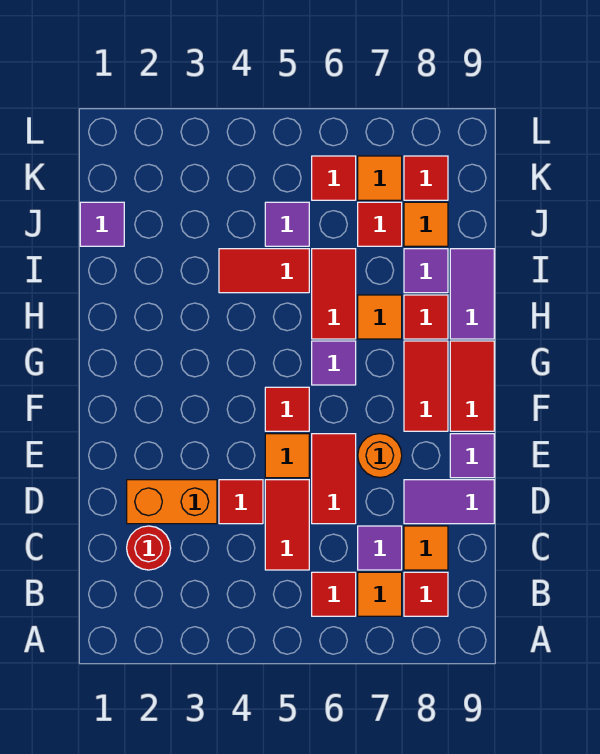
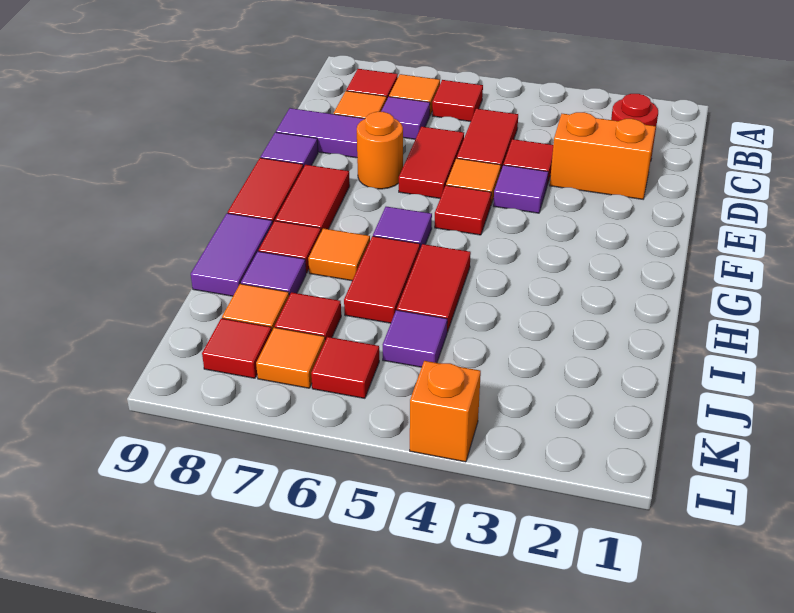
red tile I4:I5 level 1 -> red tile H5:I5 level 1
purple tile J1 level 1 -> purple tile E4 level 1
none -> orange brick L4 level 1

